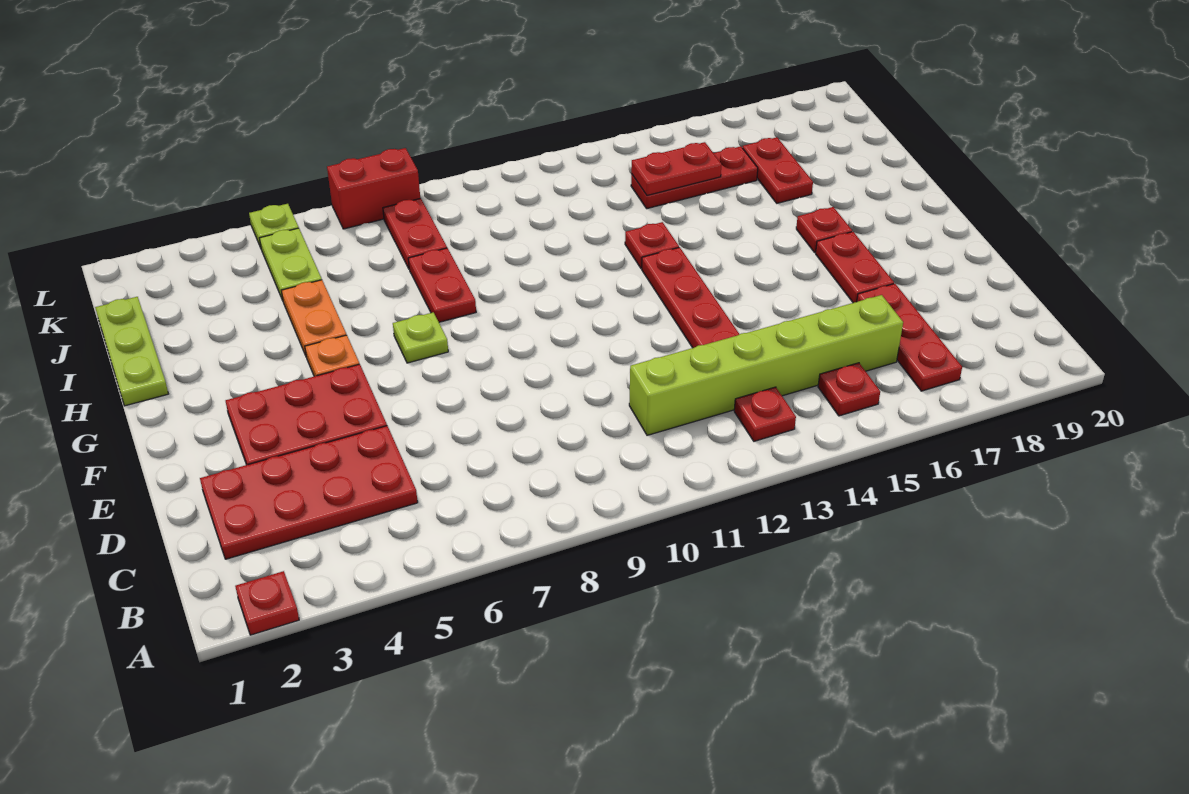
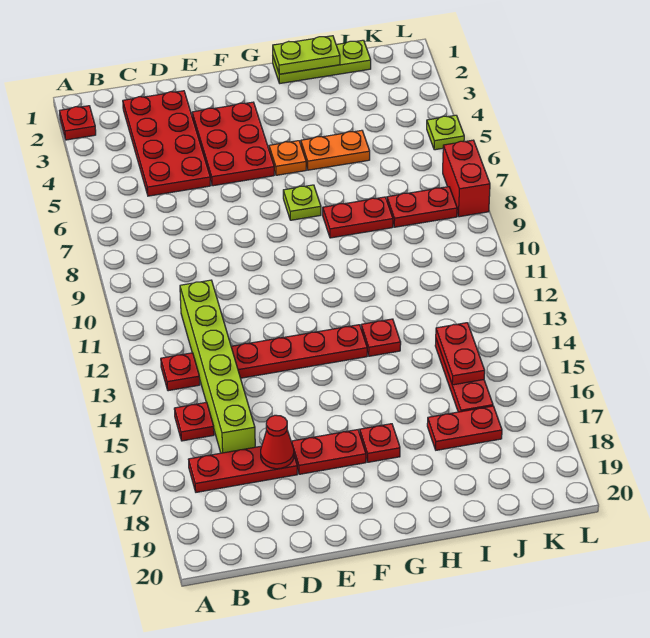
none -> red cone D17 level 2
lime plate J5:K5 level 1 -> lime plate H1:I1 level 2

